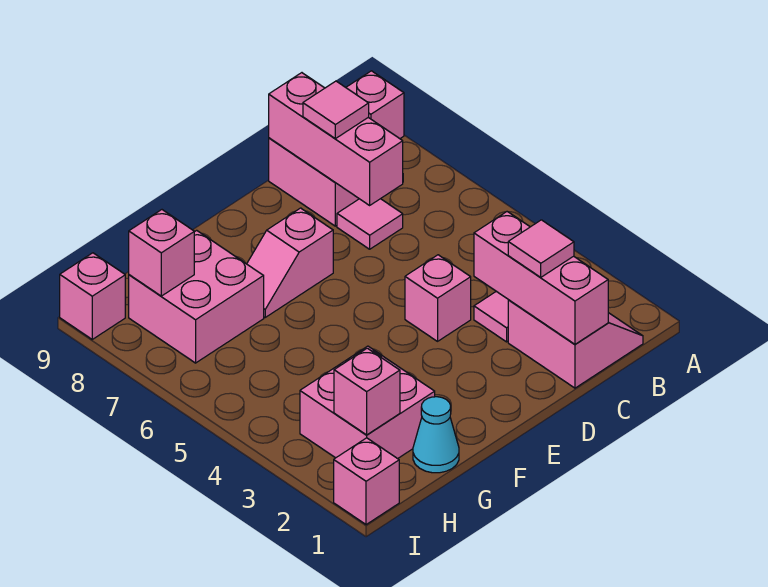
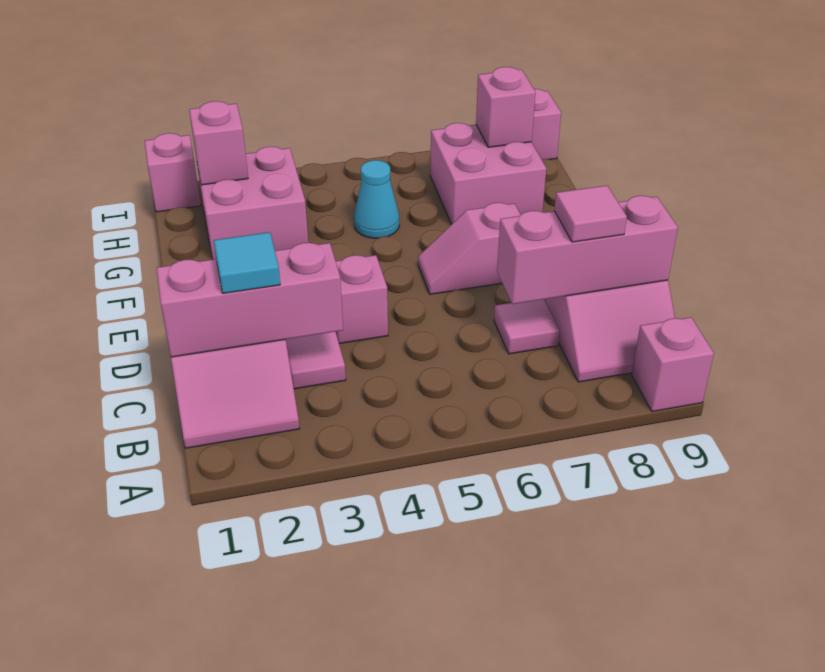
pink tile C2 level 3 -> cyan tile C2 level 3
pink slope E7:F7 level 1 top E -> pink slope E6:E7 level 1 top 7
cyan cone G1 level 1 -> cyan cone G5 level 1

